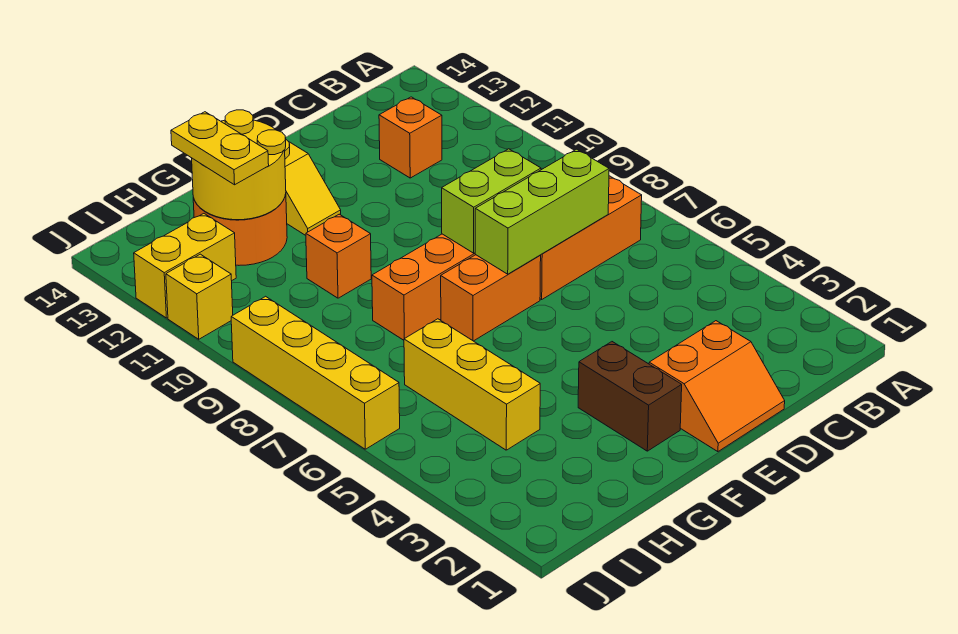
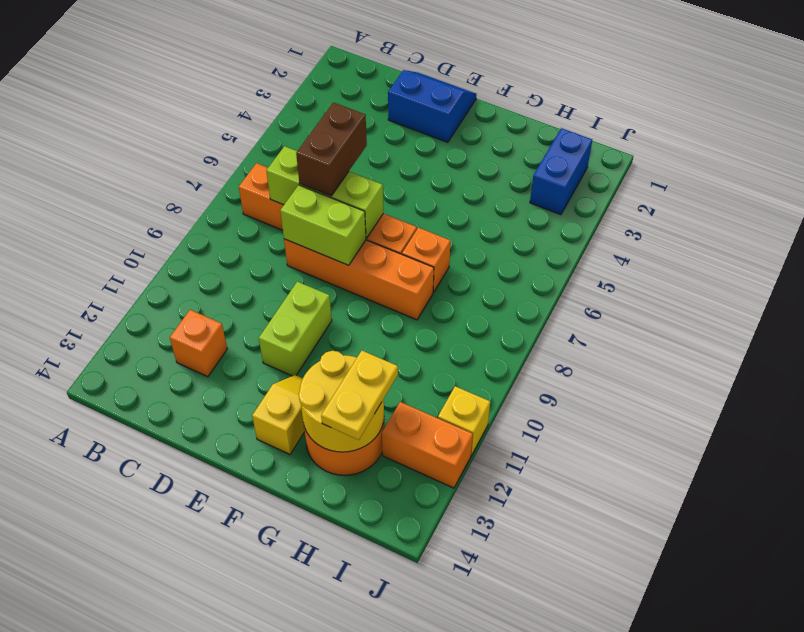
orange slope D1:E2 level 1 top 2 -> blue slope D1:E2 level 1 top 2
none -> lime brick E10:E11 level 1
brown brick F2:F3 level 1 -> brown brick D6:D7 level 3
orange brick G10 level 1 -> orange brick G7 level 1
yellow brick H4:H6 level 1 -> none
none -> blue brick I2:I3 level 1
yellow brick I12:J12 level 1 -> orange brick I12:J12 level 1
yellow brick J6:J9 level 1 -> none

